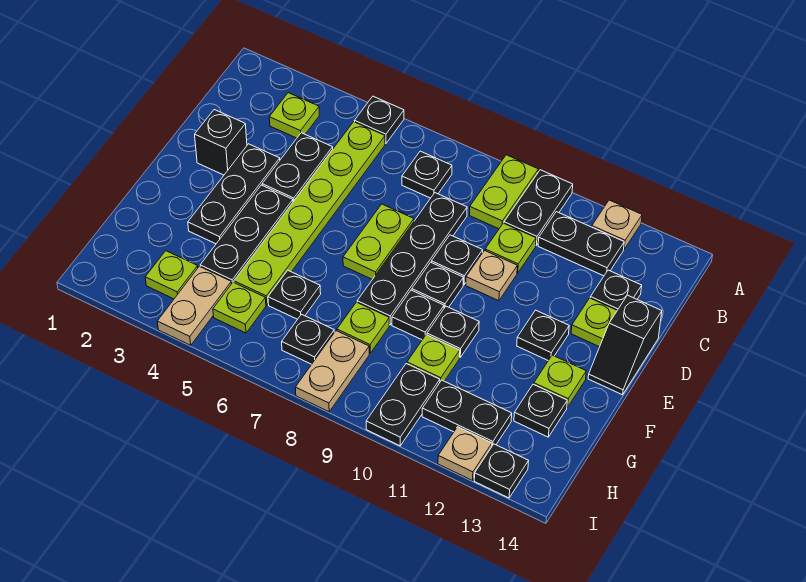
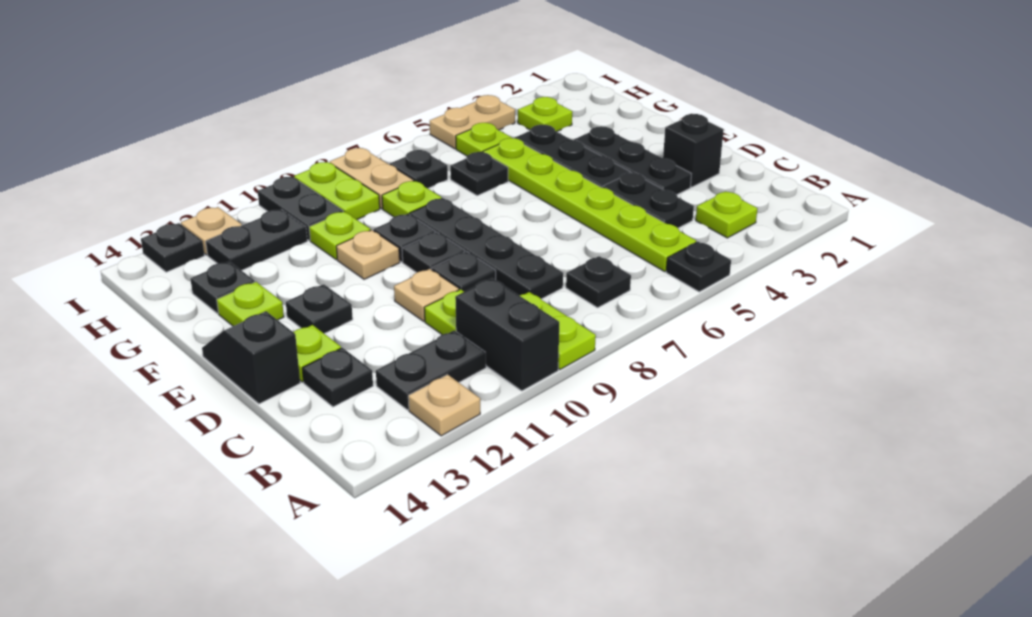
black plate A10:B10 level 1 -> black brick A10:B10 level 1
lime plate D7:E7 level 1 -> lime plate H9:I9 level 1
black plate F10 level 1 -> tan plate F10 level 1
tan plate H4:I4 level 1 -> tan plate I4:I5 level 1

